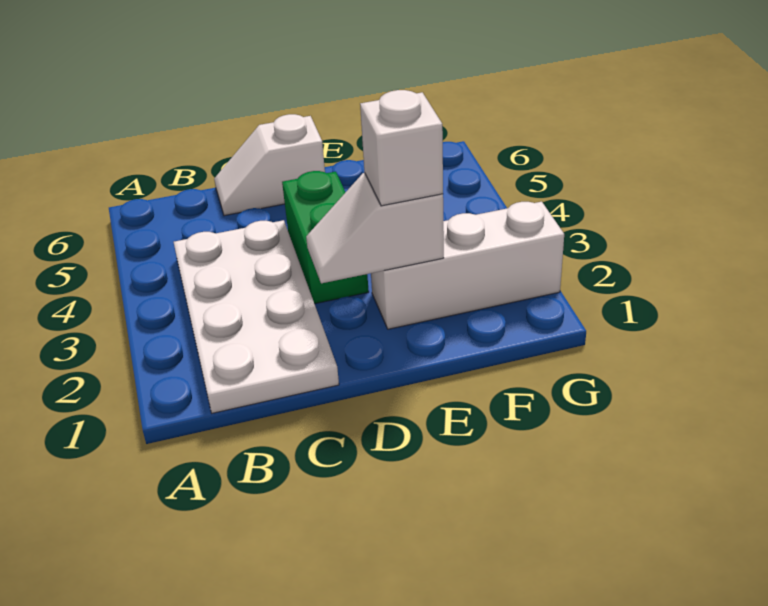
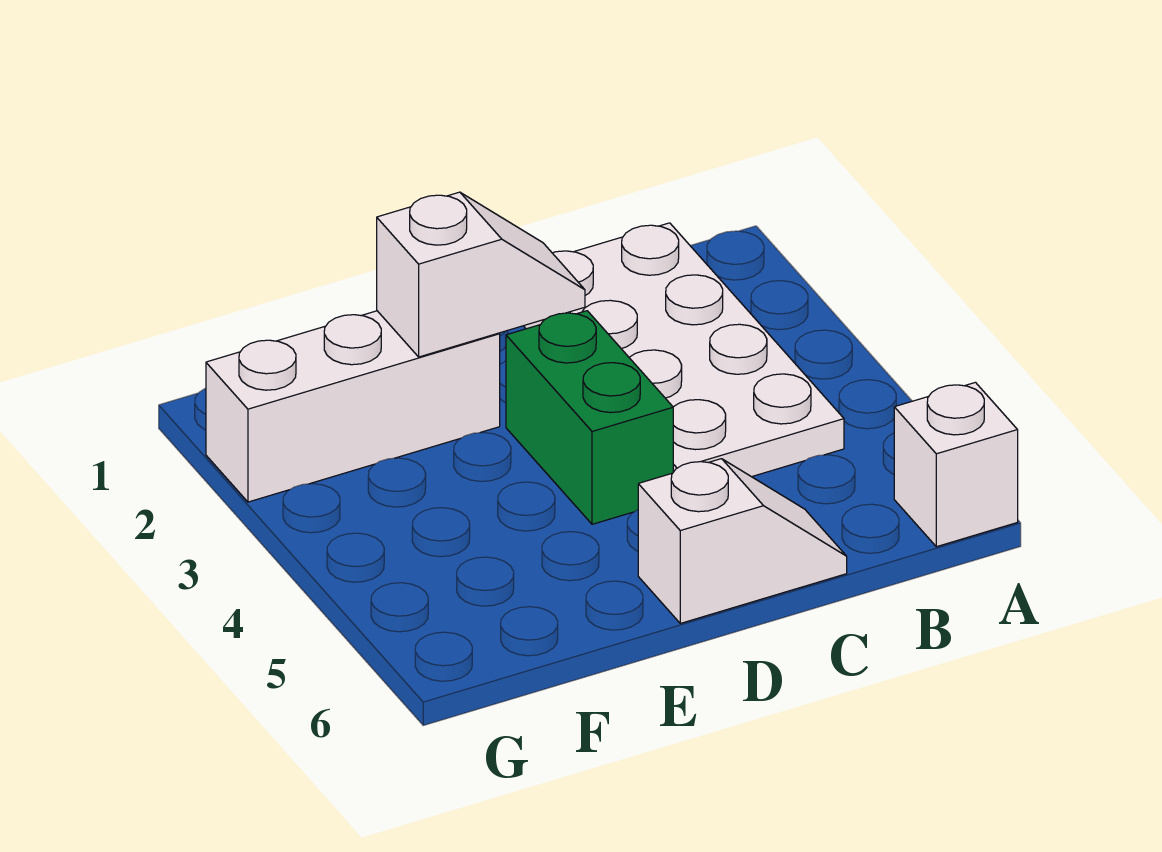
white brick E2 level 3 -> white brick A6 level 1

